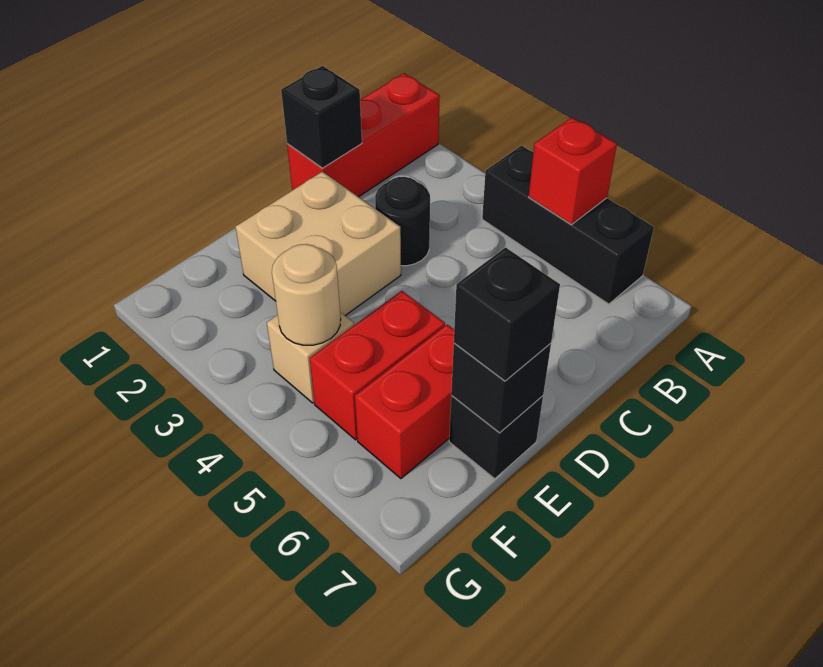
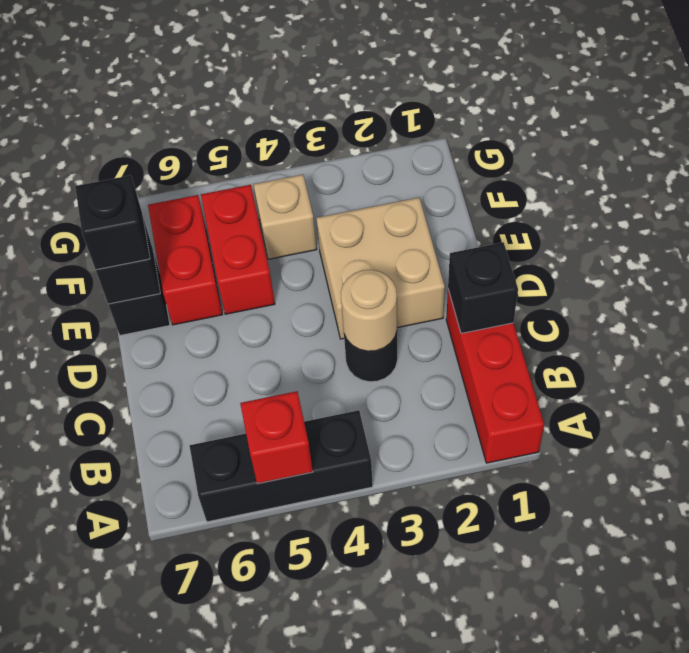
tan round brick F4 level 2 -> tan round brick C3 level 2

